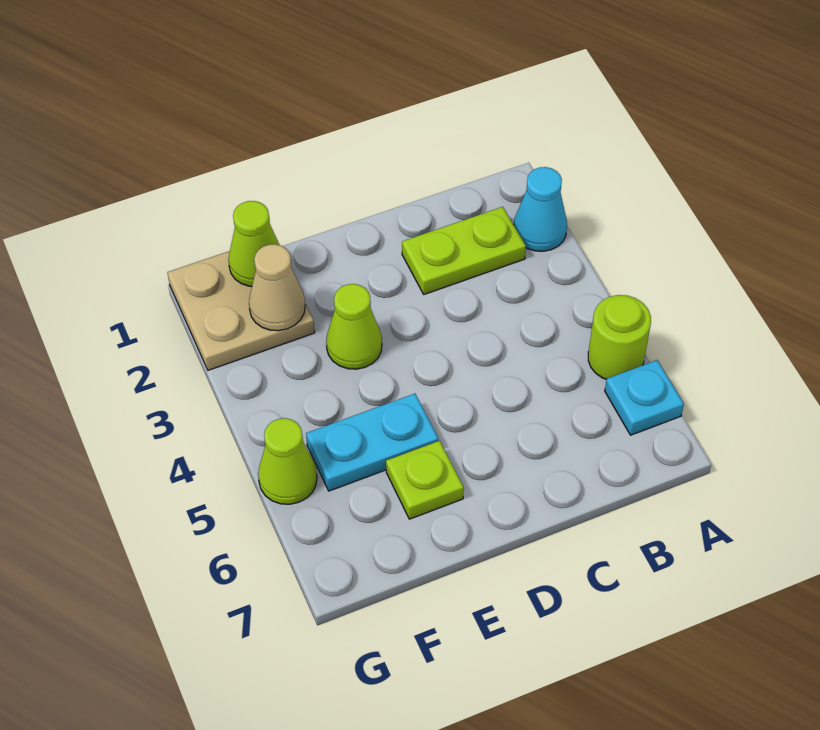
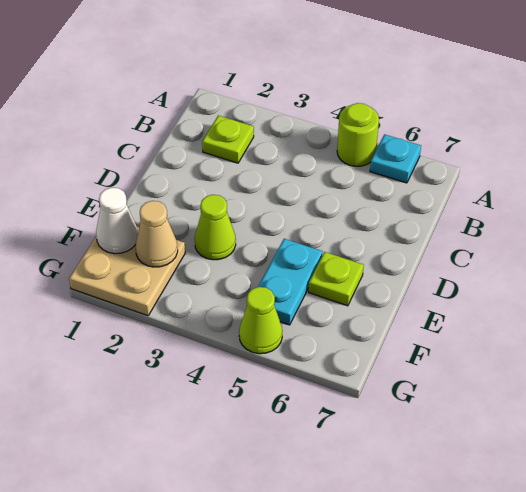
cyan cone A2 level 1 -> none
lime plate B2:C2 level 1 -> lime plate B2 level 1
lime cone F1 level 2 -> white cone F1 level 2

